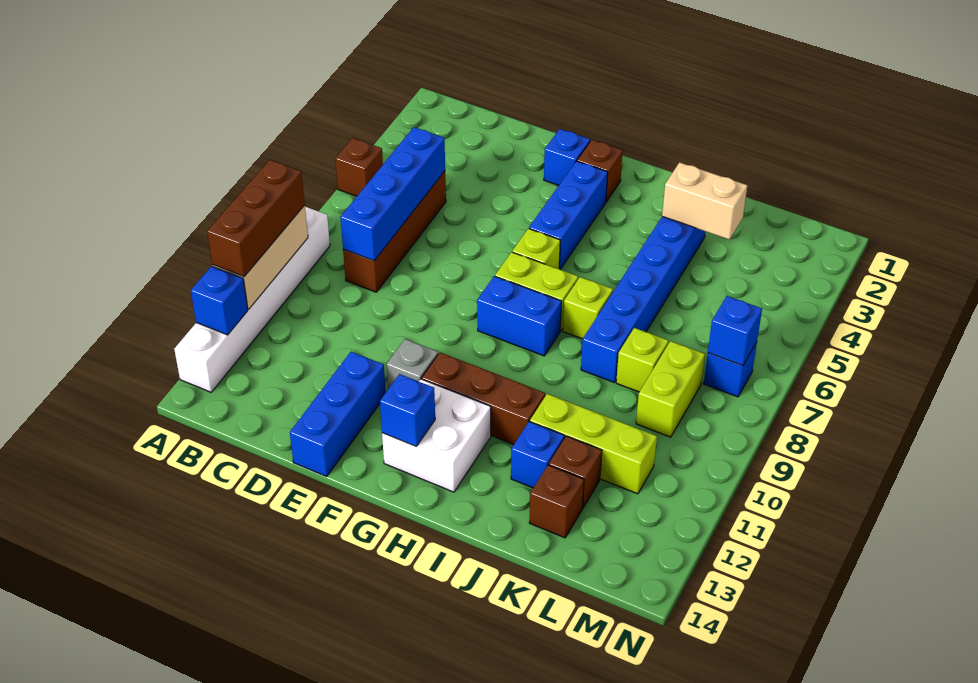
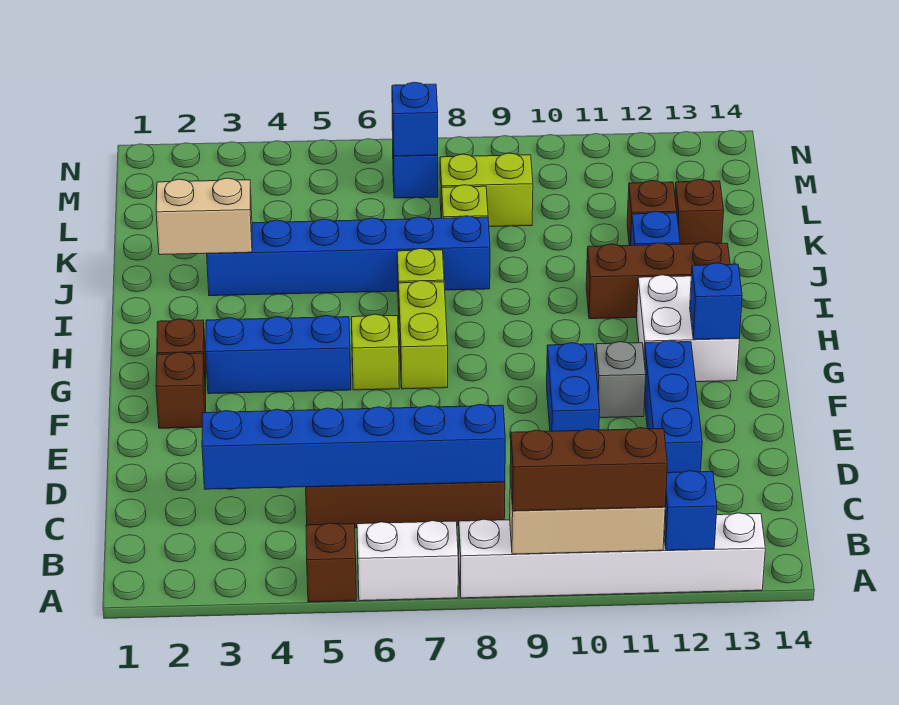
none -> white brick A6:A7 level 1
blue brick C5:C8 level 2 -> blue brick C3:C8 level 2
blue brick E12:E14 level 1 -> blue brick D12:F12 level 1
blue brick F2 level 1 -> brown brick F2 level 1
blue brick G8:H8 level 1 -> blue brick E10:F10 level 1
brown brick G11:I11 level 1 -> brown brick I11:I13 level 1
tan brick J3:K3 level 2 -> tan brick J2:J3 level 2
lime brick J11:L11 level 1 -> none

